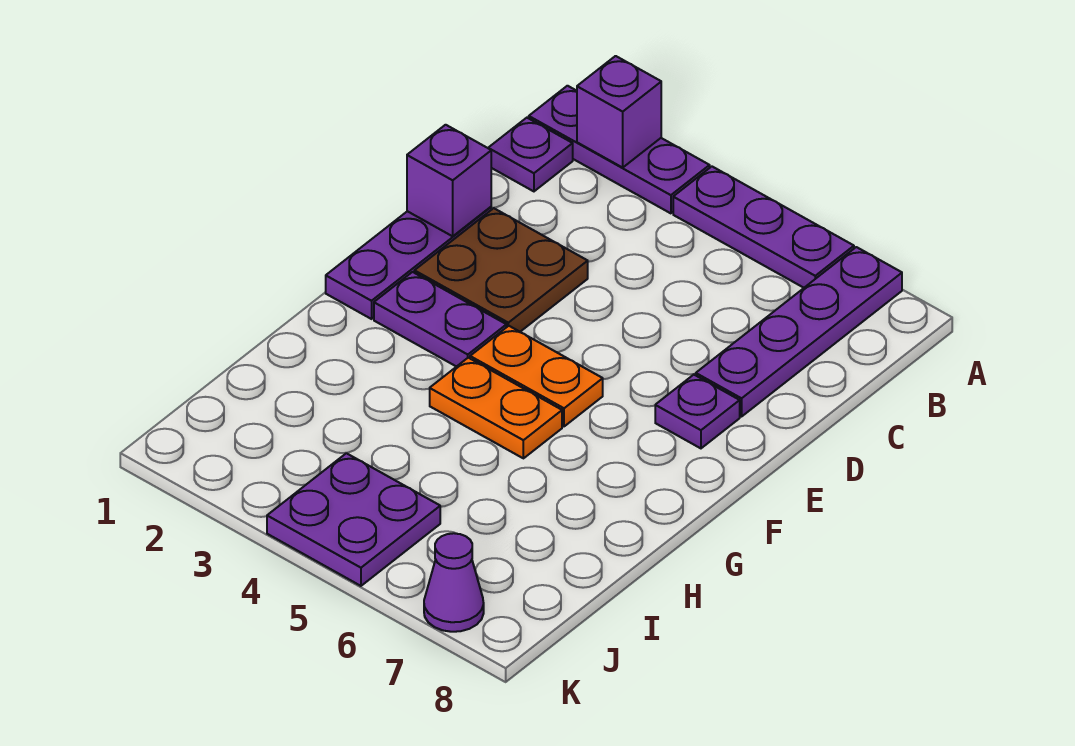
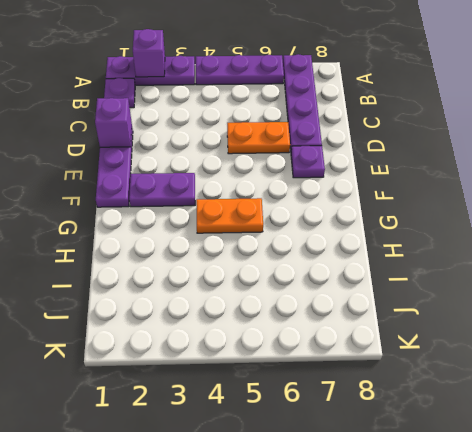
brown plate D2:E3 level 1 -> none
orange plate F4:F5 level 1 -> orange plate D5:D6 level 1
purple plate J4:K5 level 1 -> none
purple cone K7 level 1 -> none

